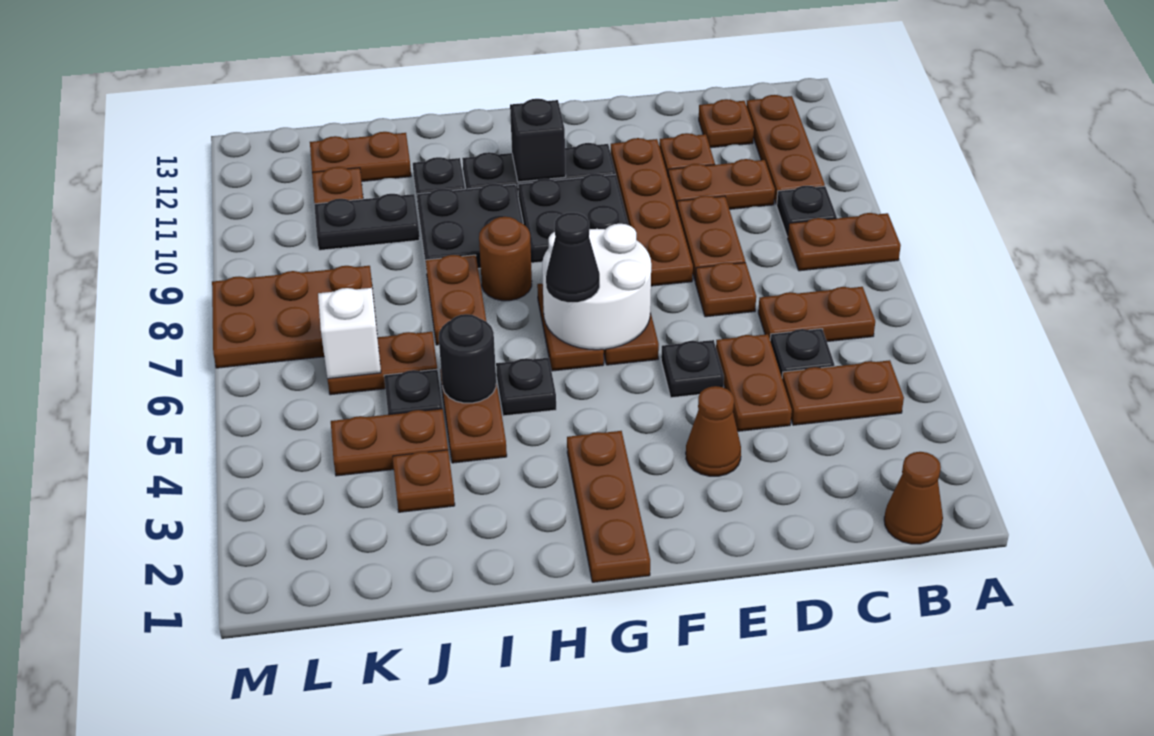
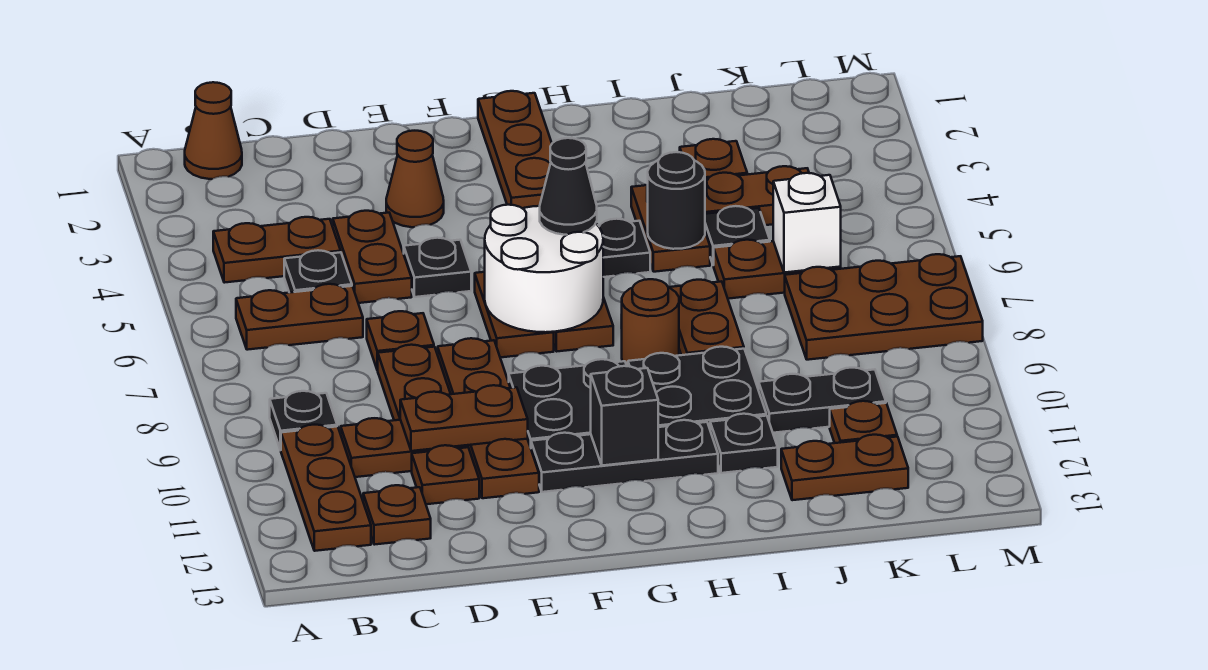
brown plate A8:B8 level 1 -> brown plate D10:E10 level 2

